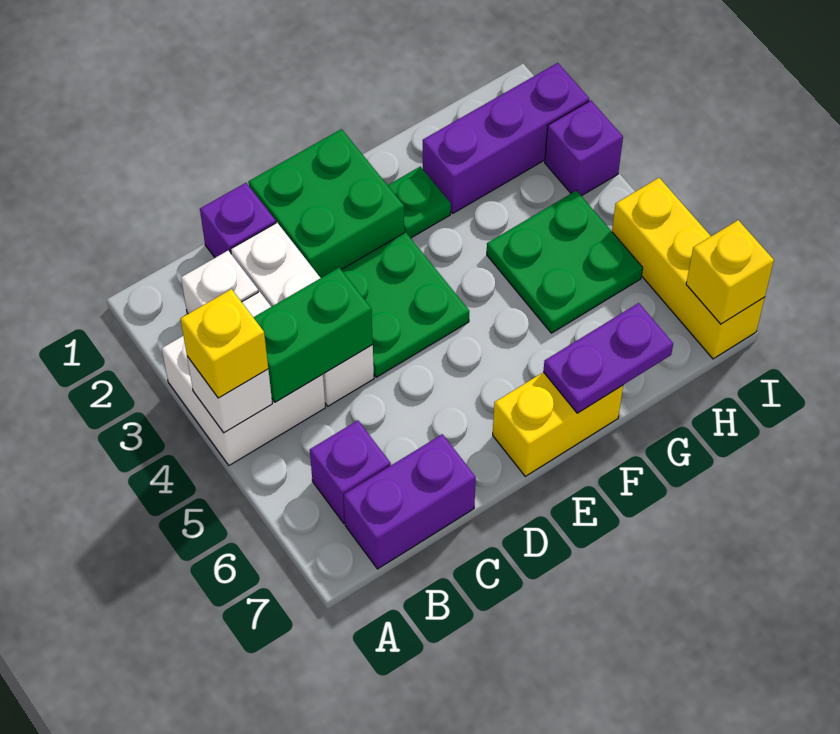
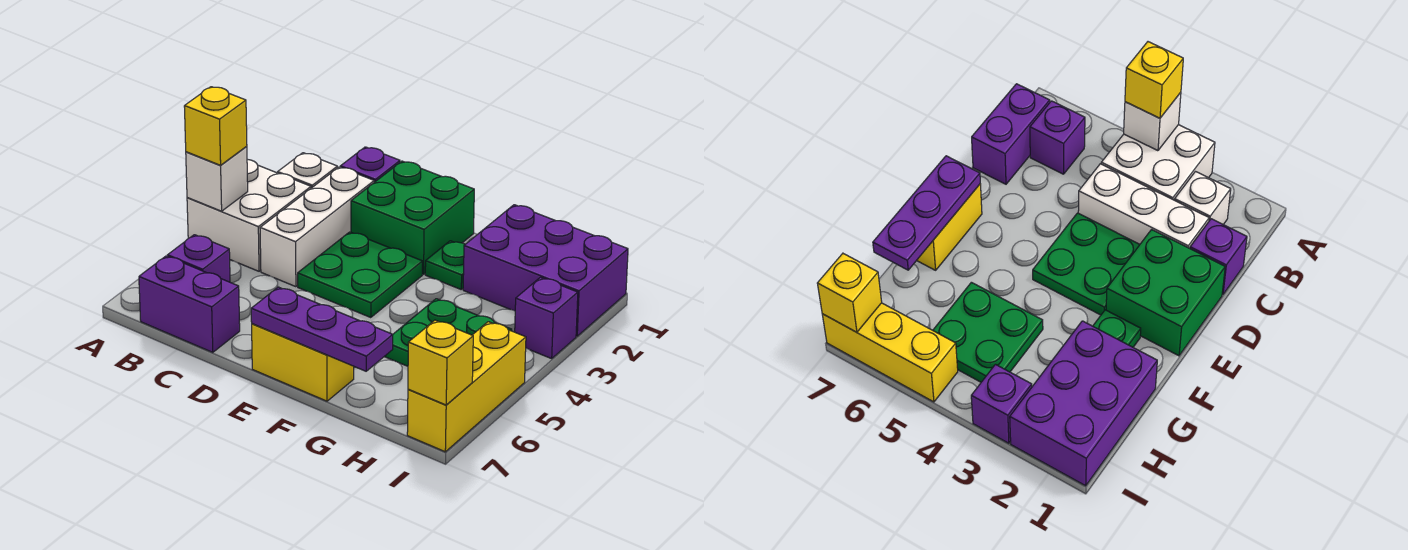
green brick B4:C4 level 2 -> none
purple plate F7:G7 level 2 -> purple plate E7:G7 level 2
purple brick G2:I2 level 1 -> purple brick G1:I2 level 1

